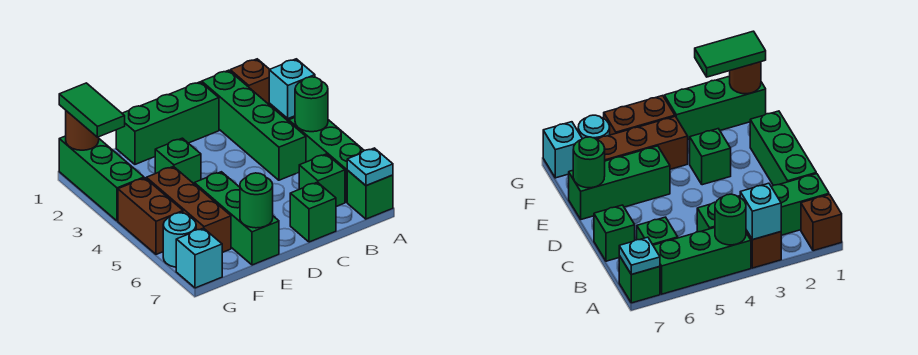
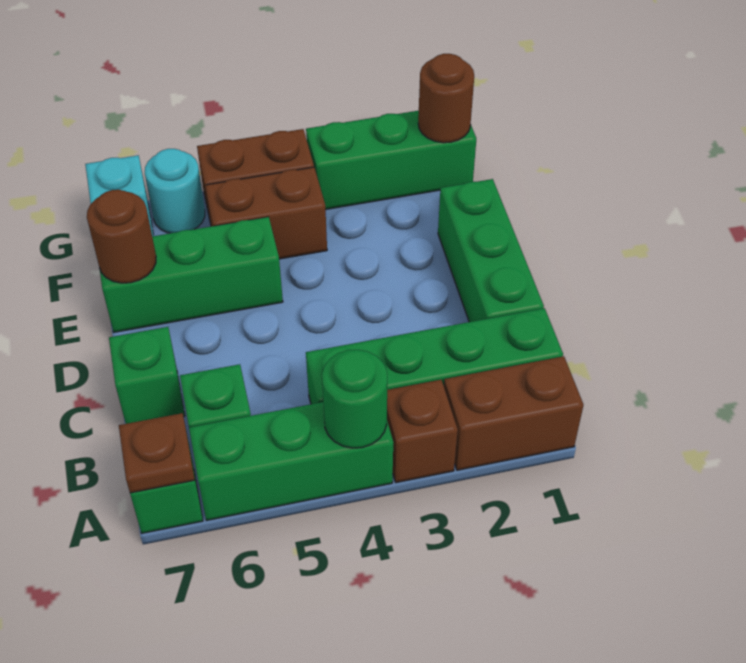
brown brick A1 level 1 -> brown brick A1:A2 level 1
cyan brick A3 level 2 -> none
cyan plate A7 level 2 -> brown plate A7 level 2
green brick E3 level 1 -> none
green round brick E7 level 2 -> brown round brick E7 level 2
brown brick F4:F6 level 1 -> brown brick F4:F5 level 1
green tile G1:G2 level 3 -> none

